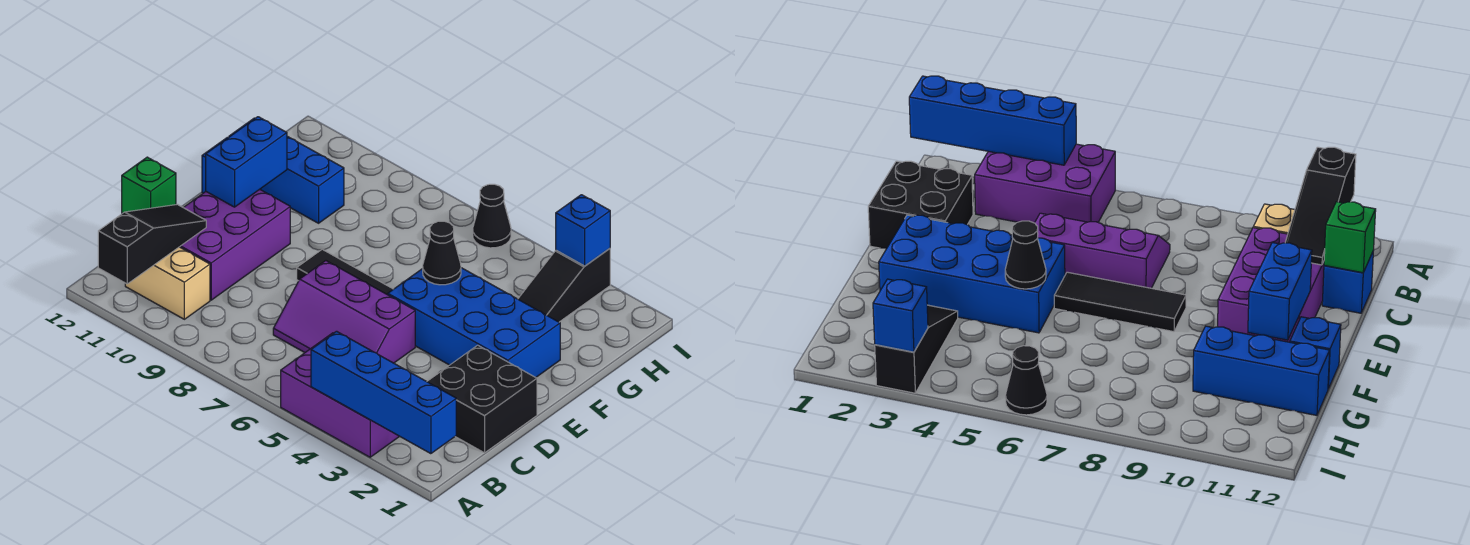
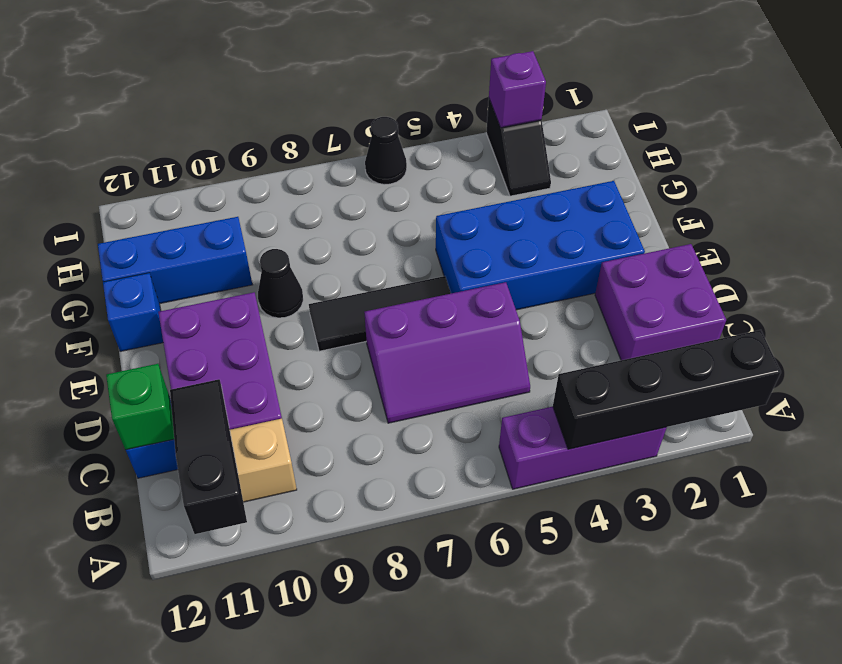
blue brick A1:A4 level 2 -> black brick A1:A4 level 2
purple brick A3:B5 level 1 -> purple brick A3:A5 level 1
black brick C1:D2 level 1 -> purple brick C1:D2 level 1
blue brick E11:F11 level 2 -> none
black cone F5 level 2 -> black cone F9 level 1
black slope G3:I3 level 1 top I -> black slope H3:I3 level 1 top I
blue brick I3 level 2 -> purple brick I3 level 2

